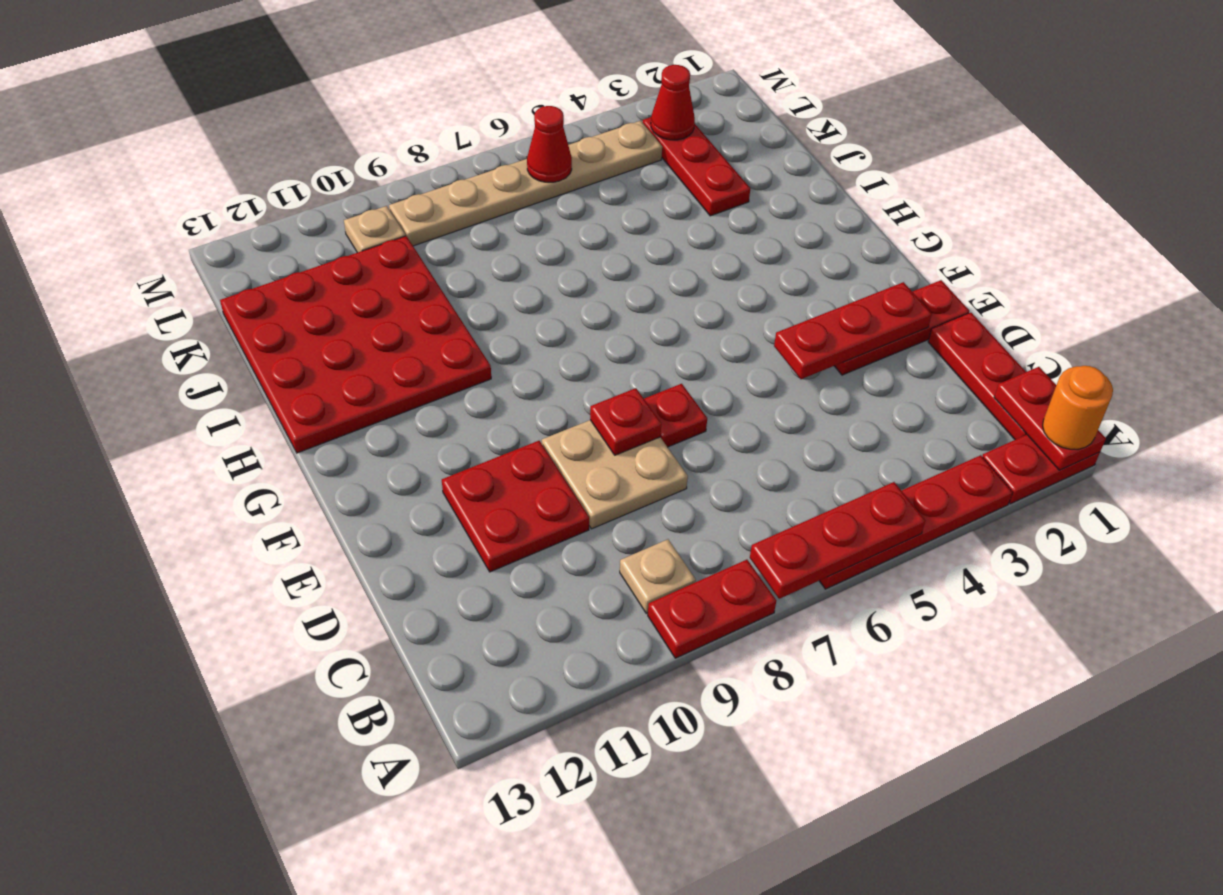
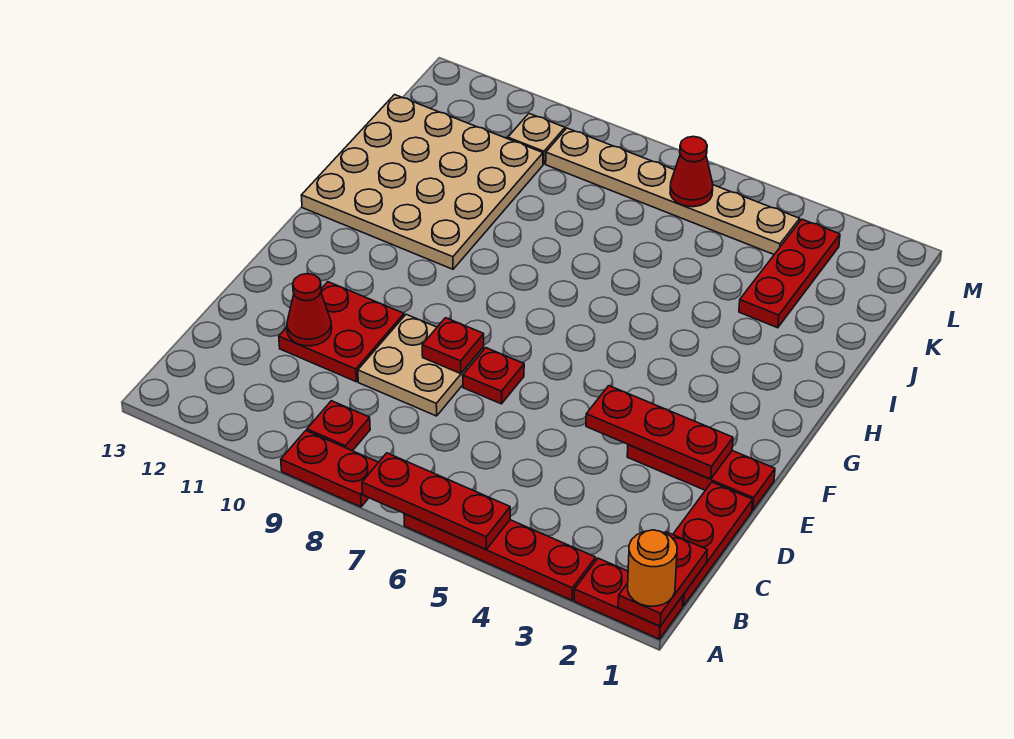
tan plate B9 level 1 -> red plate B9 level 1
red plate H10:K13 level 1 -> tan plate H10:K13 level 1
red cone L3 level 2 -> red cone D11 level 2

